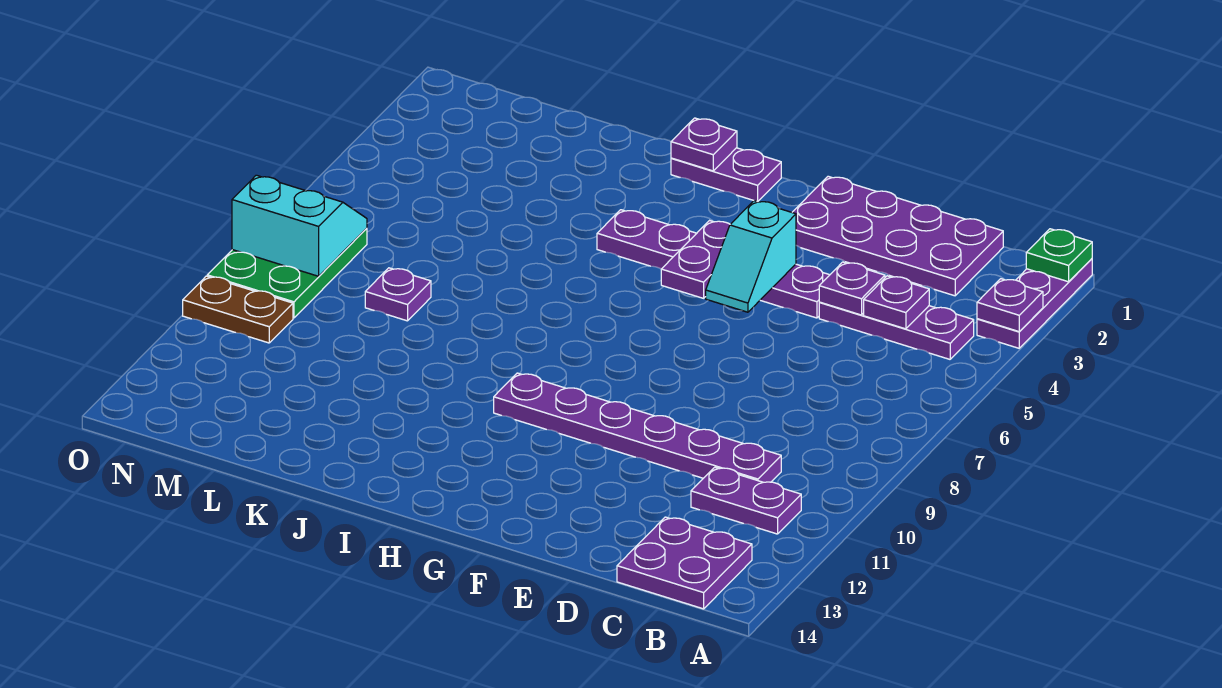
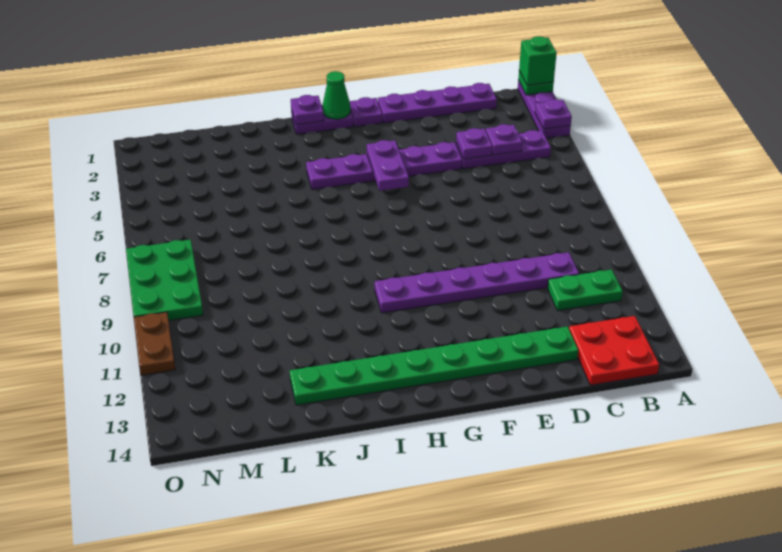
none -> green brick A1 level 3
purple plate B11:C11 level 1 -> green plate B11:C11 level 1
purple plate B13:C14 level 1 -> red plate B13:C14 level 1
purple plate C1:F2 level 1 -> purple plate C1:F1 level 1
none -> green plate D13:K13 level 1
cyan slope F4:F5 level 2 top 4 -> none
none -> green cone H1 level 2
purple plate L8 level 1 -> purple plate G1 level 1
cyan slope N7:O8 level 2 top 8 -> none
brown plate N10:O10 level 1 -> brown plate O10:O11 level 1

